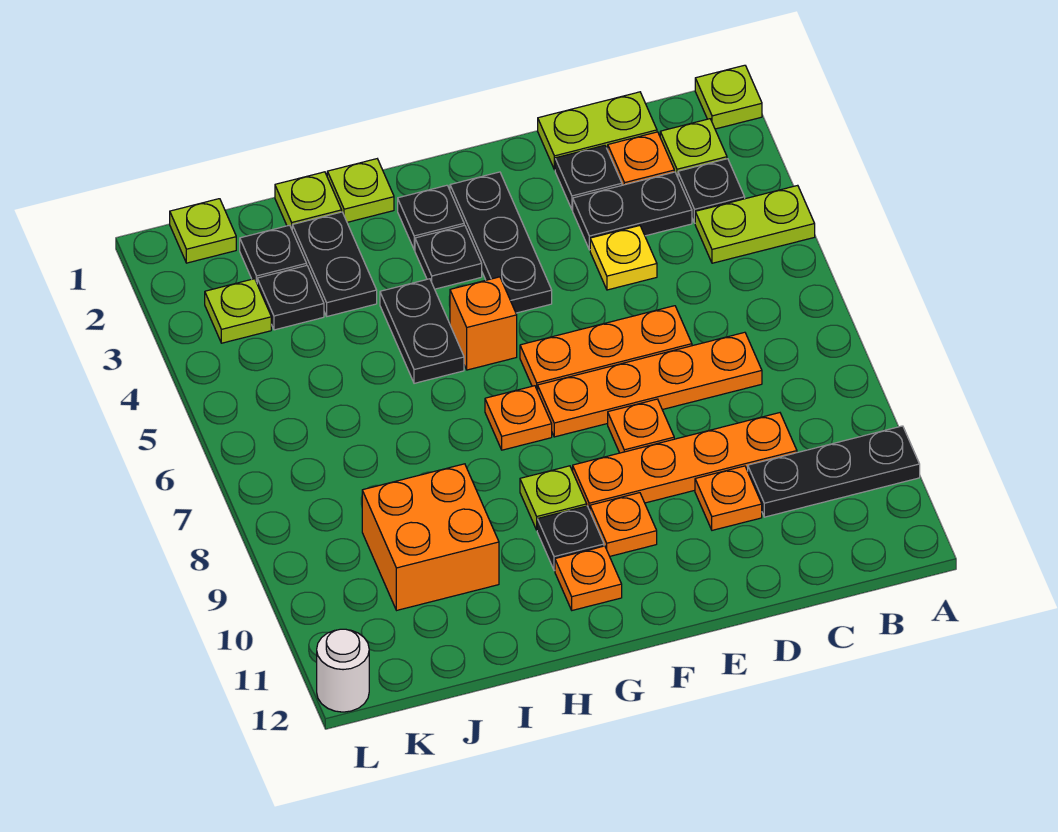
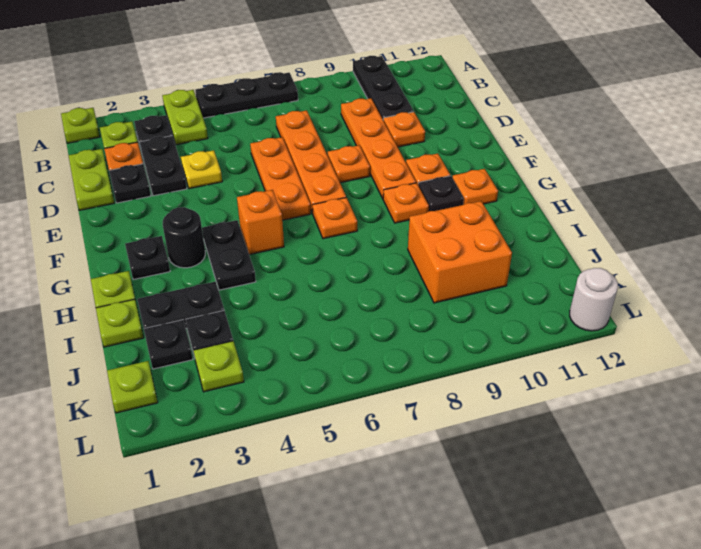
black plate F2:F4 level 1 -> black plate A5:A7 level 1
black plate G3 level 1 -> black round brick G3 level 1
lime plate G9 level 1 -> orange plate G9 level 1
black plate H4:H5 level 1 -> black plate G4:H4 level 1

